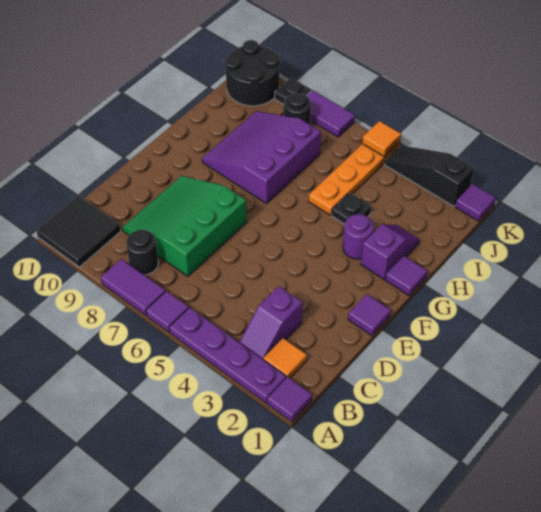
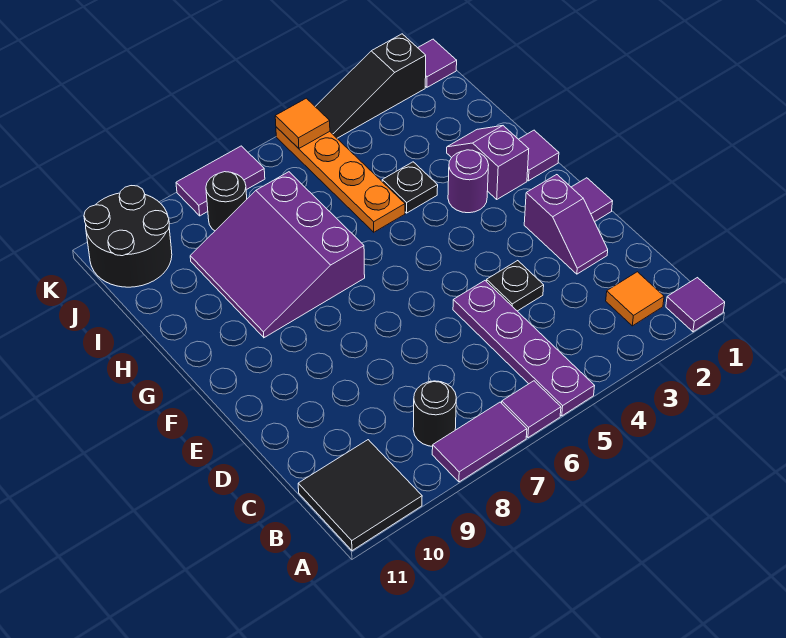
purple plate A2:A5 level 1 -> purple plate A5:D5 level 1
purple slope B3:C3 level 1 top C -> purple slope D2:E2 level 1 top E
green slope C7:E9 level 1 top 7 -> none
black plate K9 level 1 -> black plate D4 level 1

